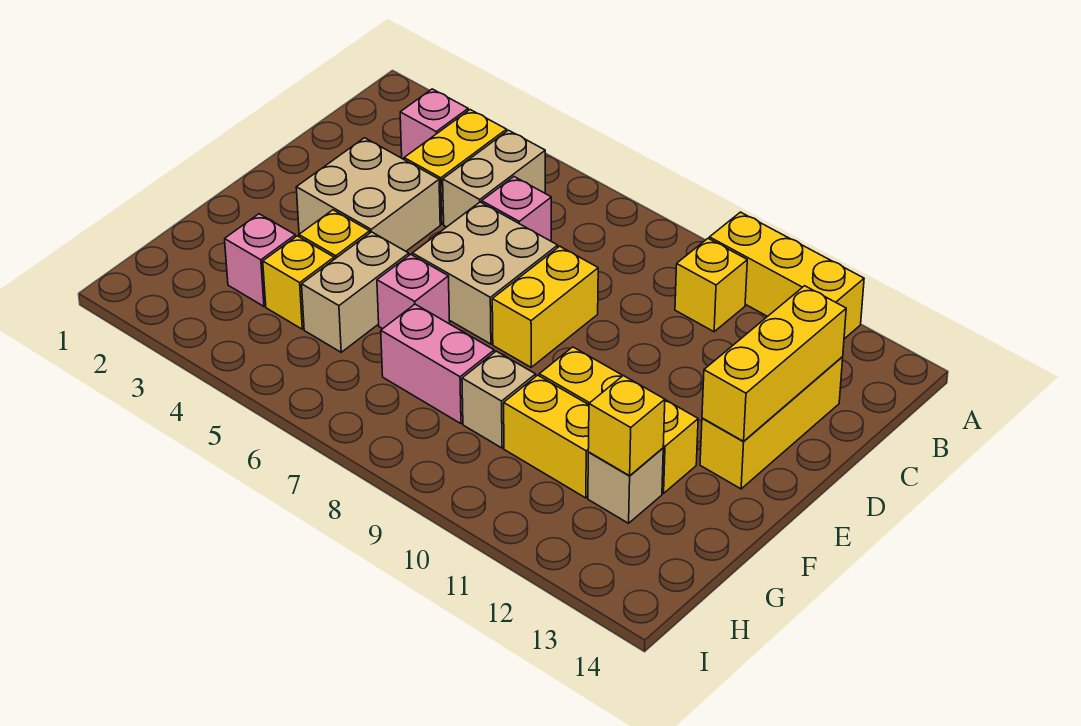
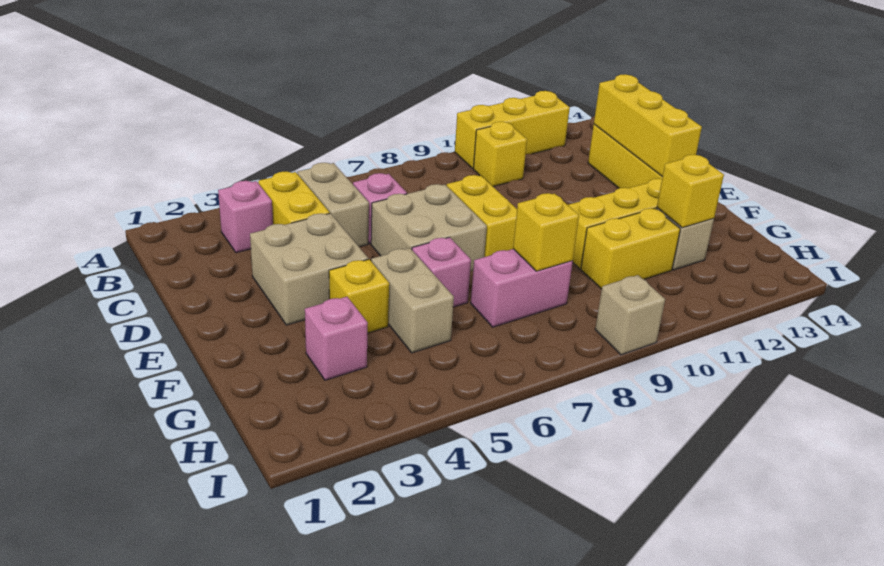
yellow brick G4 level 1 -> yellow brick G8 level 2
tan brick G9 level 1 -> tan brick I9 level 1

